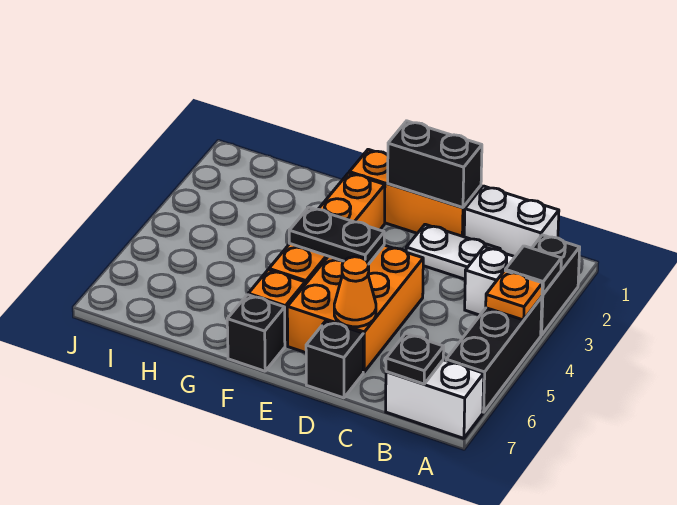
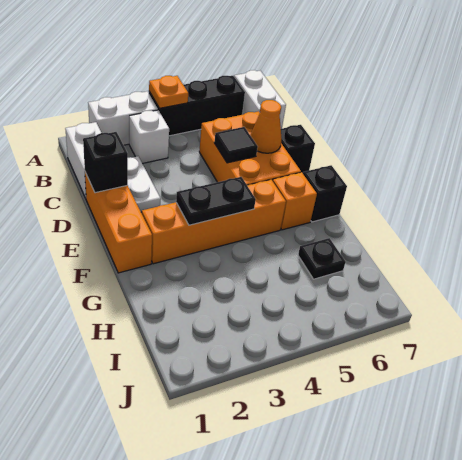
black brick A2:A3 level 1 -> white brick A2:A3 level 1
black tile A3 level 2 -> black tile D5 level 2
black plate B7 level 2 -> black plate H6 level 1
black brick D1:E1 level 2 -> black brick D1 level 2
orange brick D4:E6 level 1 -> orange brick C5:E6 level 1
black plate E4:F4 level 2 -> black plate F3:F4 level 2

